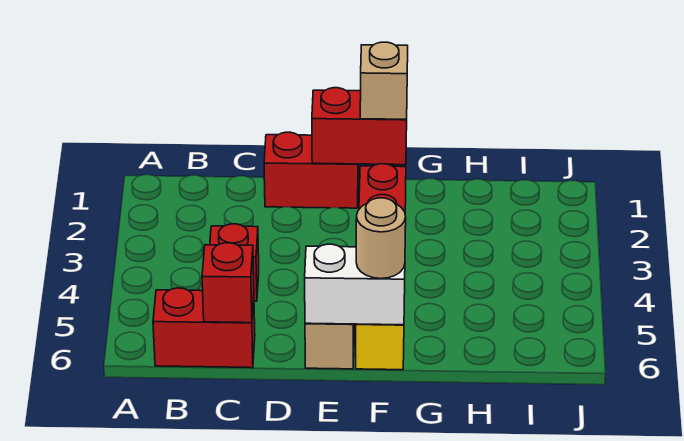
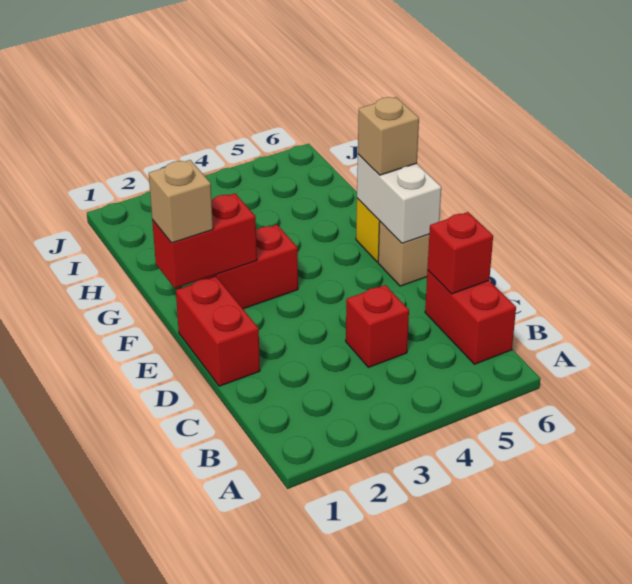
red brick E1:F1 level 2 -> red brick F1:F2 level 2
tan round brick F6 level 3 -> tan brick F6 level 3

